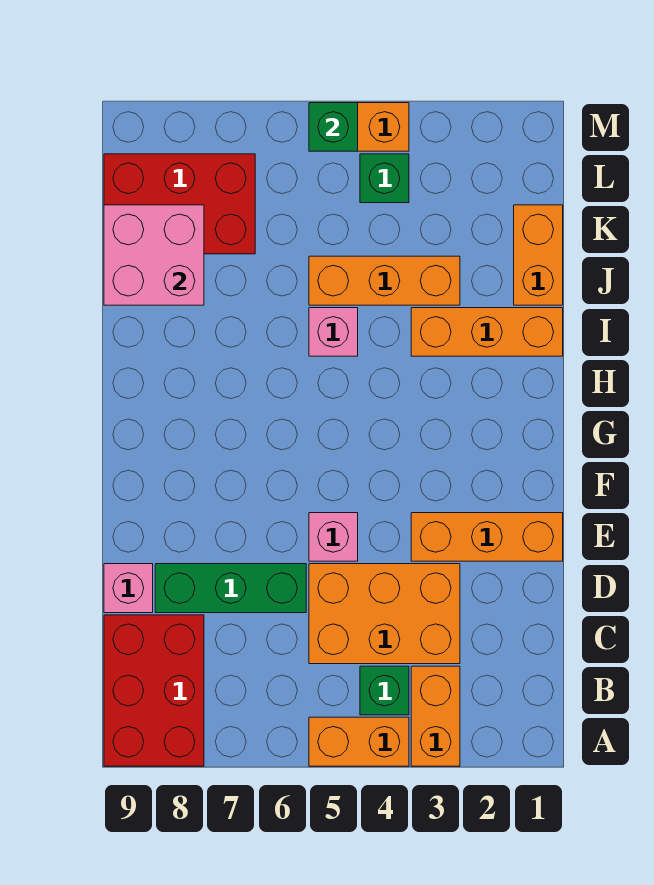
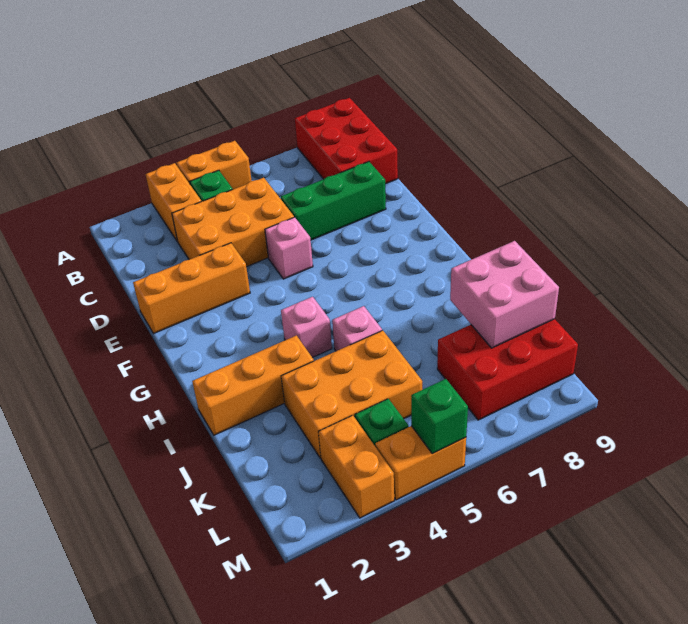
pink brick D9 level 1 -> pink brick H4 level 1
orange brick J1:K1 level 1 -> orange brick L3:M3 level 1
orange brick J3:J5 level 1 -> orange brick J3:K5 level 1

